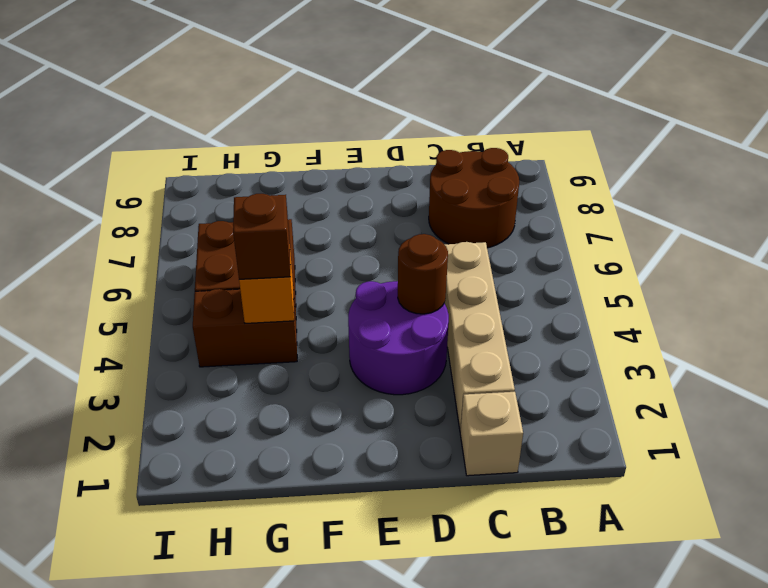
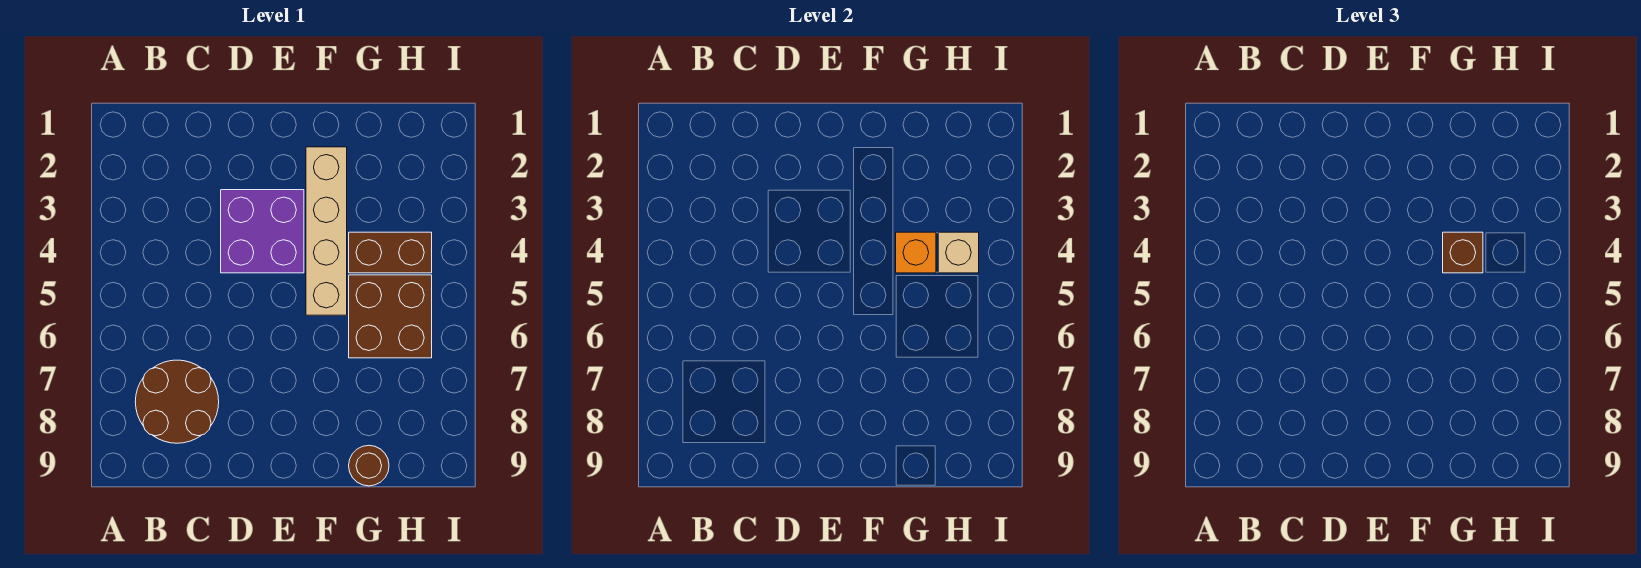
tan brick C1 level 1 -> tan brick H4 level 2
tan brick C2:C5 level 1 -> tan brick F2:F5 level 1
purple round brick D3:E4 level 1 -> purple brick D3:E4 level 1
brown round brick D4 level 2 -> brown round brick G9 level 1

